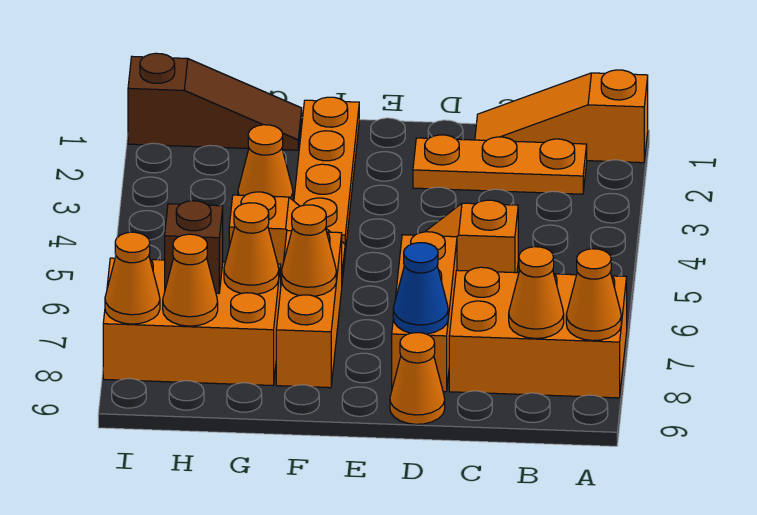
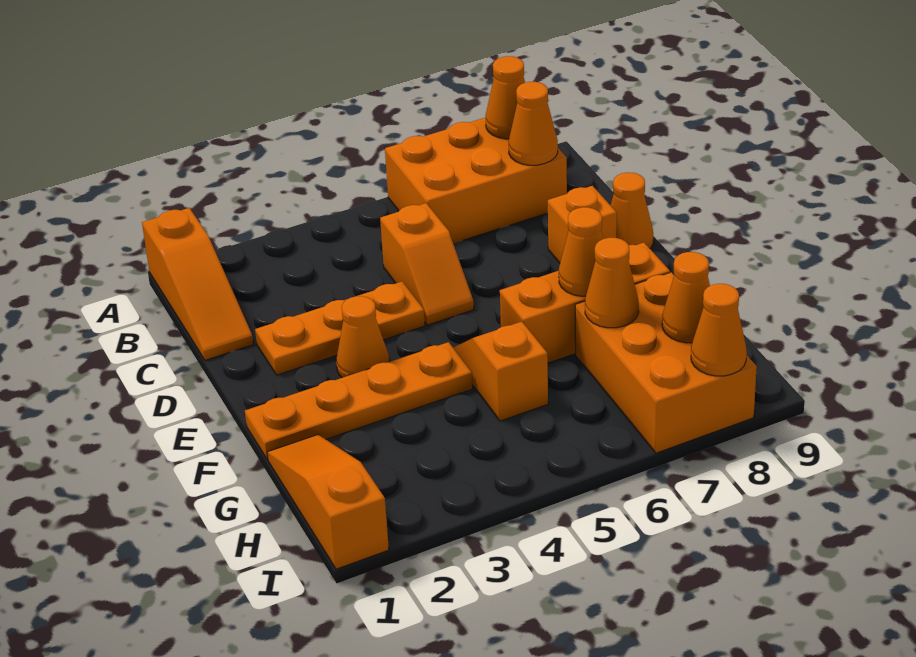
orange brick A7:C8 level 1 -> orange brick A6:B8 level 1
orange plate B2:D2 level 1 -> orange plate D2:D4 level 1
orange brick D6:D8 level 1 -> orange brick D8 level 1
blue cone D8 level 2 -> none
brown slope G1:I1 level 1 top I -> orange slope G1:I1 level 1 top I
orange cone G3 level 1 -> orange cone E3 level 1
brown brick H7 level 2 -> none

